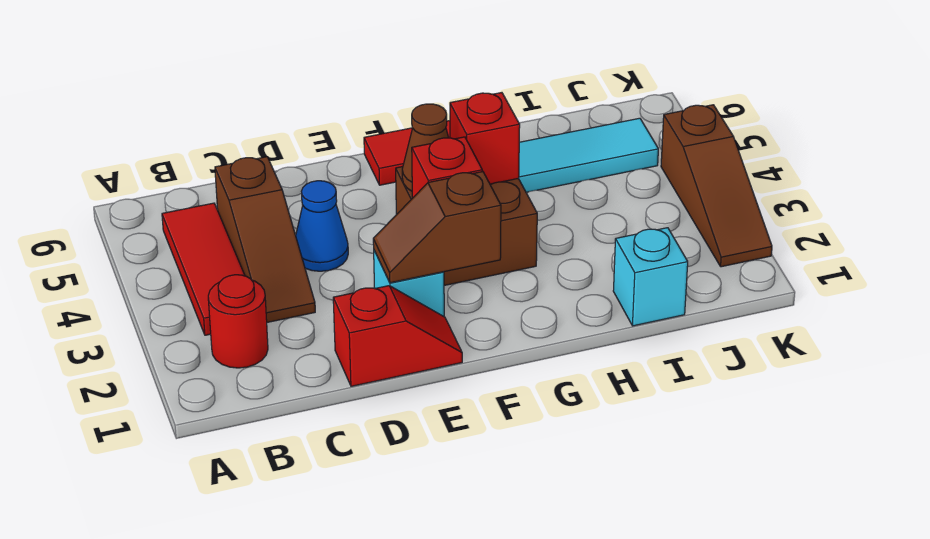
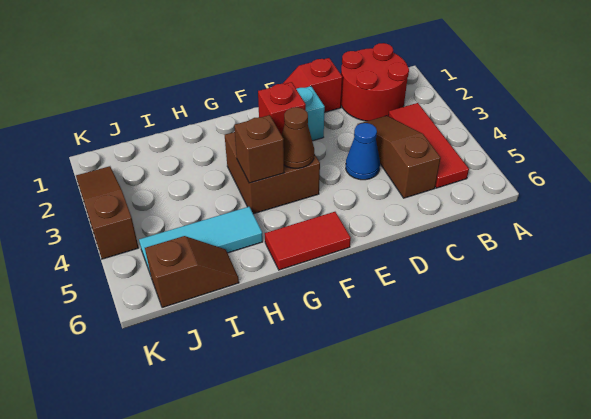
red round brick B2 level 1 -> red round brick B1:C2 level 1
brown slope E2:F2 level 2 top F -> brown slope I6:J6 level 1 top J
red brick G4 level 2 -> brown brick G4 level 2
cyan brick I1 level 1 -> none

